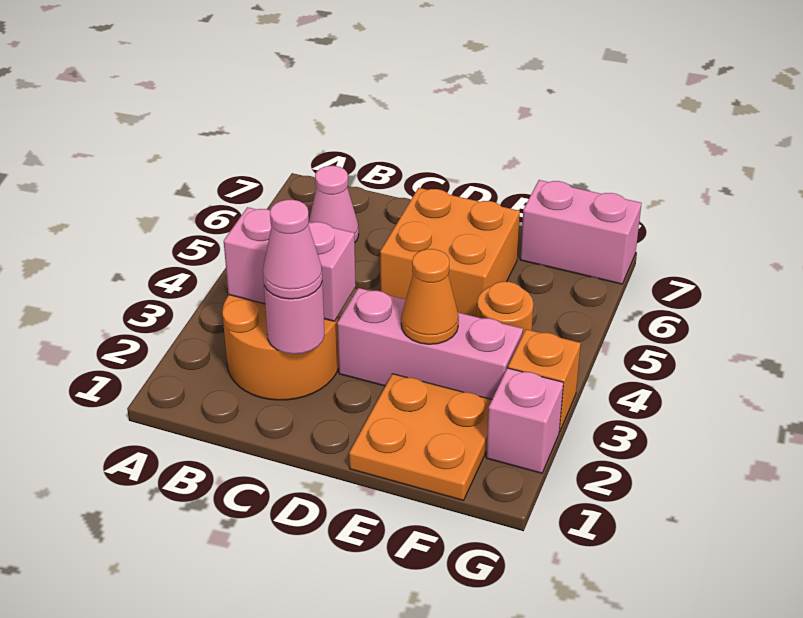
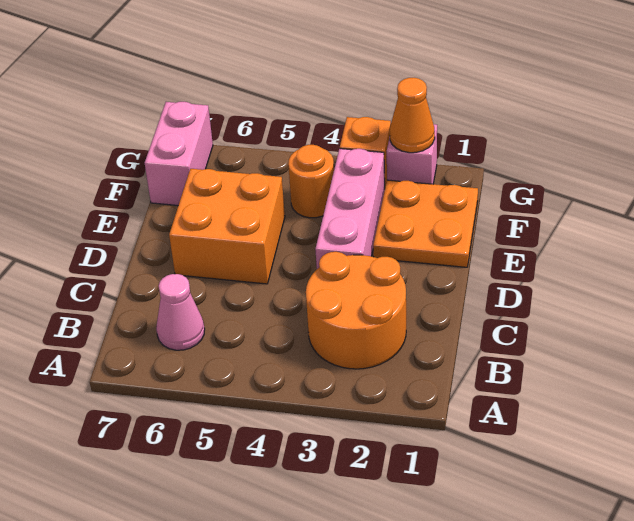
pink brick B3:C3 level 2 -> none
pink round brick C2 level 2 -> none
pink cone C2 level 3 -> none
orange cone E3 level 2 -> orange cone G2 level 2

